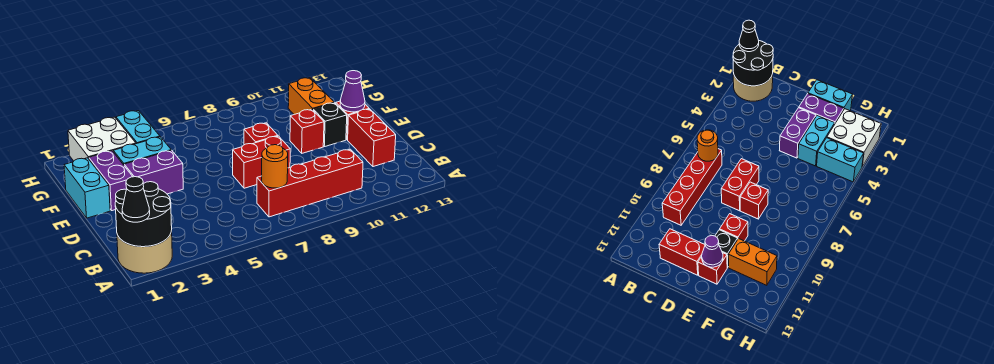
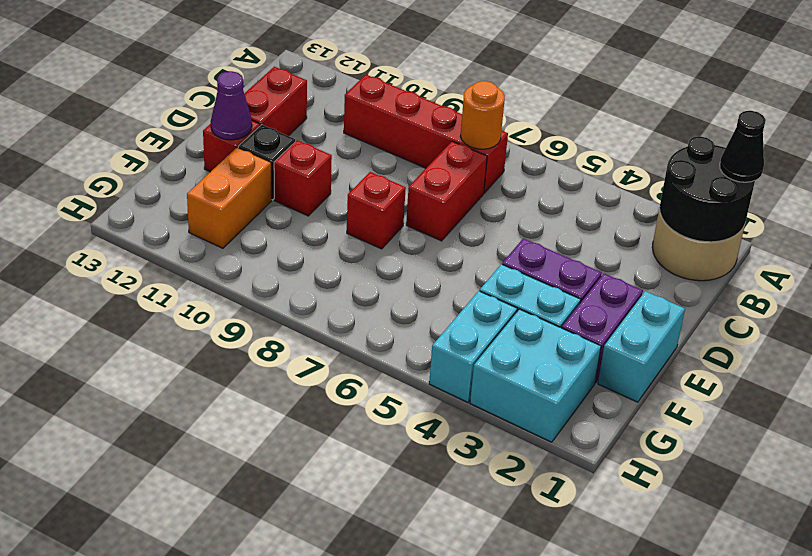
red brick D7:D8 level 1 -> red brick C7:D7 level 1
white brick G2:H3 level 1 -> cyan brick G2:H3 level 1

